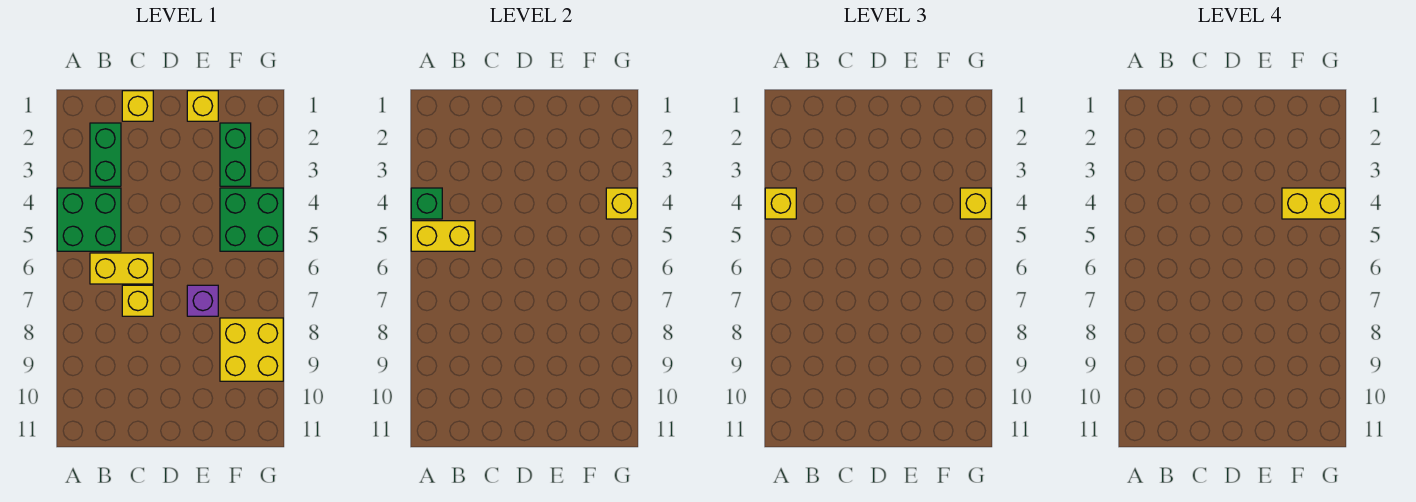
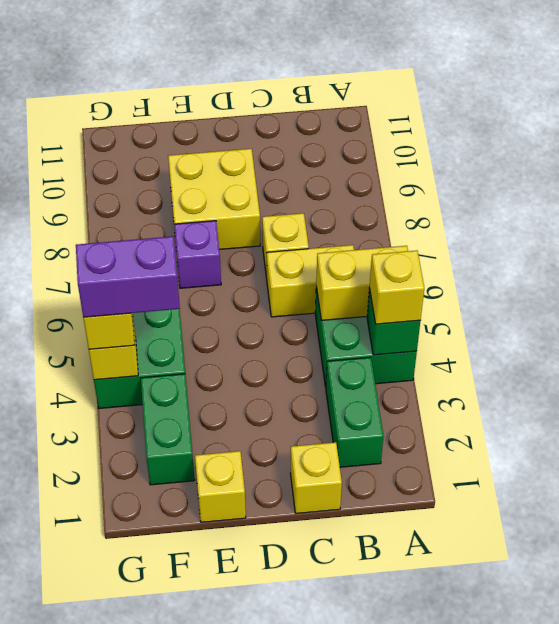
yellow brick F4:G4 level 4 -> purple brick F4:G4 level 4
yellow brick F8:G9 level 1 -> yellow brick D8:E9 level 1

